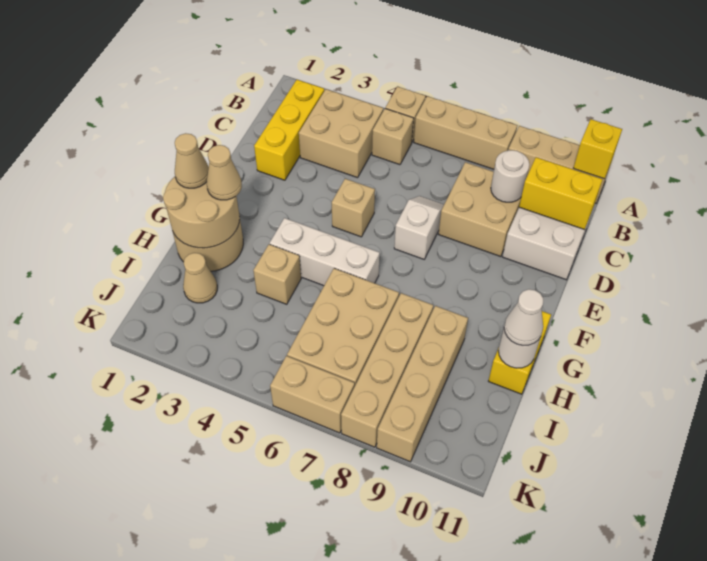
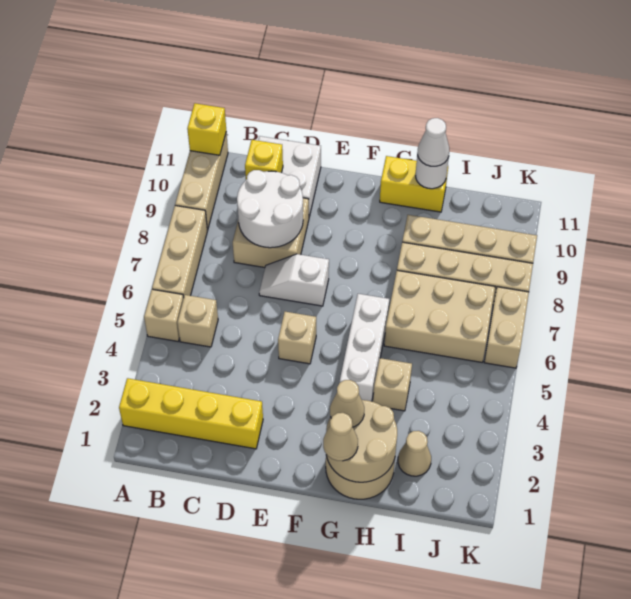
yellow brick B2:D2 level 1 -> yellow brick A2:D2 level 1
tan brick B3:C4 level 1 -> none
white round brick C9 level 2 -> white round brick C8:D9 level 2
yellow brick C10:C11 level 2 -> yellow brick C10 level 2

